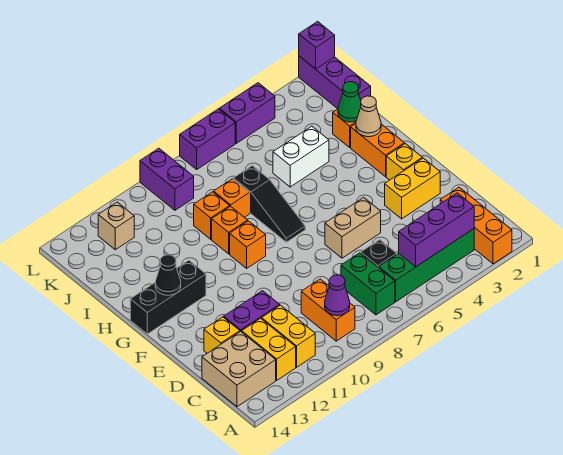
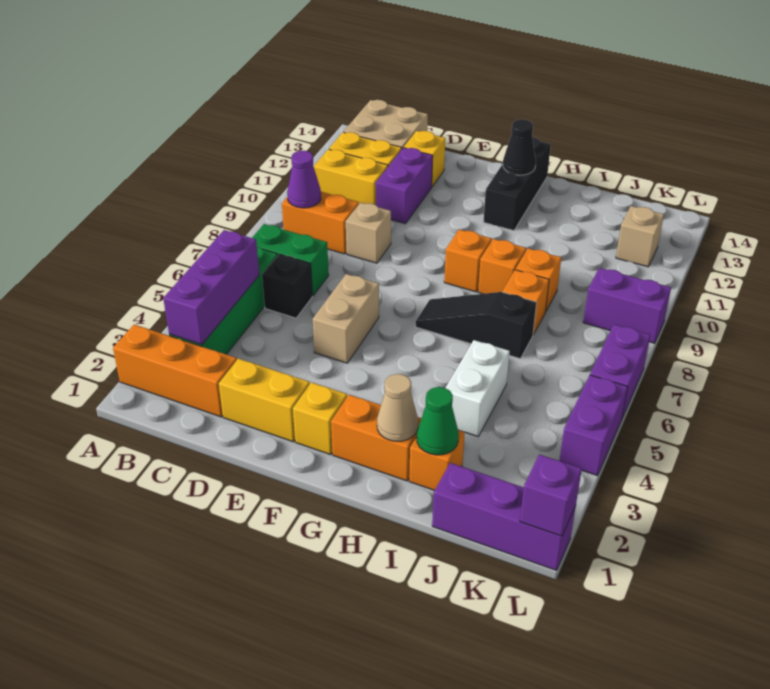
none -> tan brick D9 level 1
yellow brick E2:E3 level 1 -> yellow brick D2:E2 level 1

